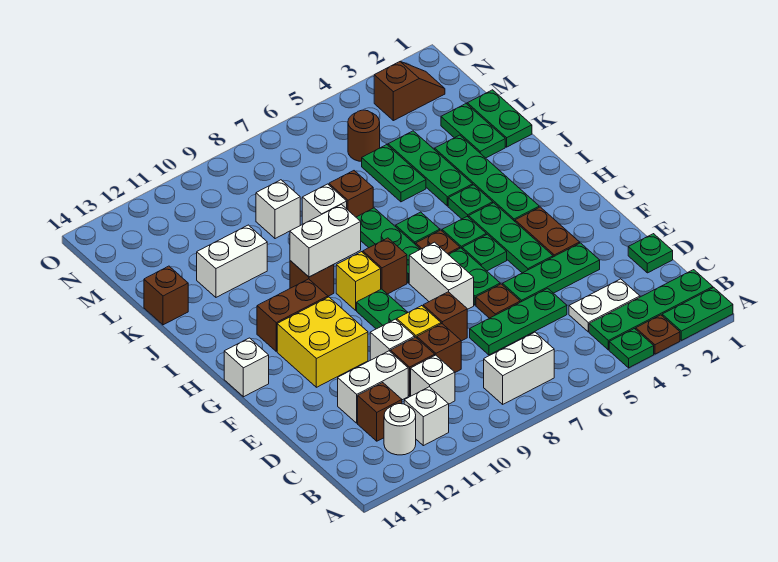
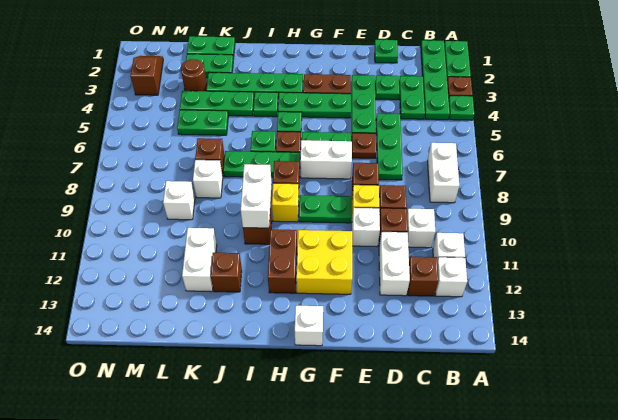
white round brick B12 level 1 -> white brick B12 level 1
white plate C3:C4 level 1 -> green plate C3:C4 level 1
green plate G5 level 1 -> green plate D3 level 1
brown brick K14 level 1 -> brown brick J12 level 1
brown round brick M5 level 1 -> brown round brick L3 level 1

